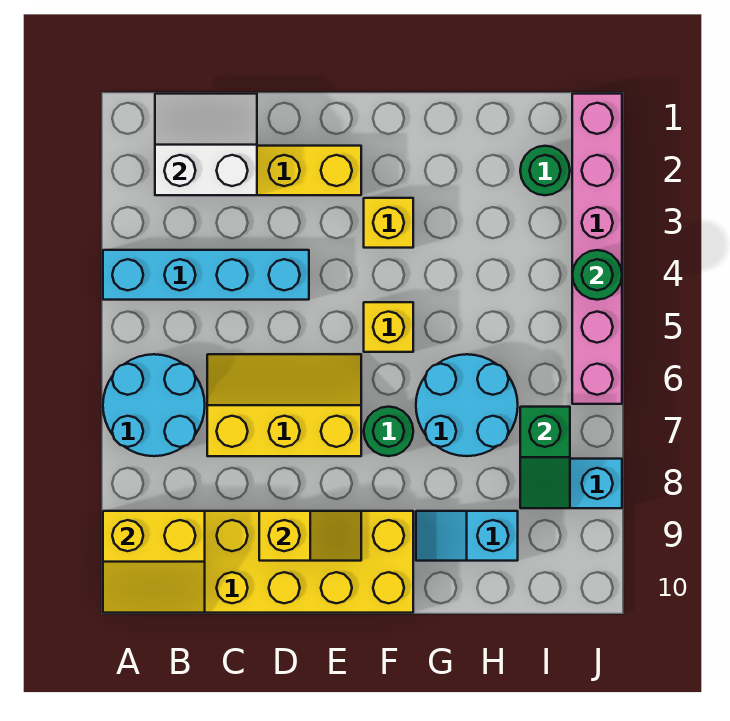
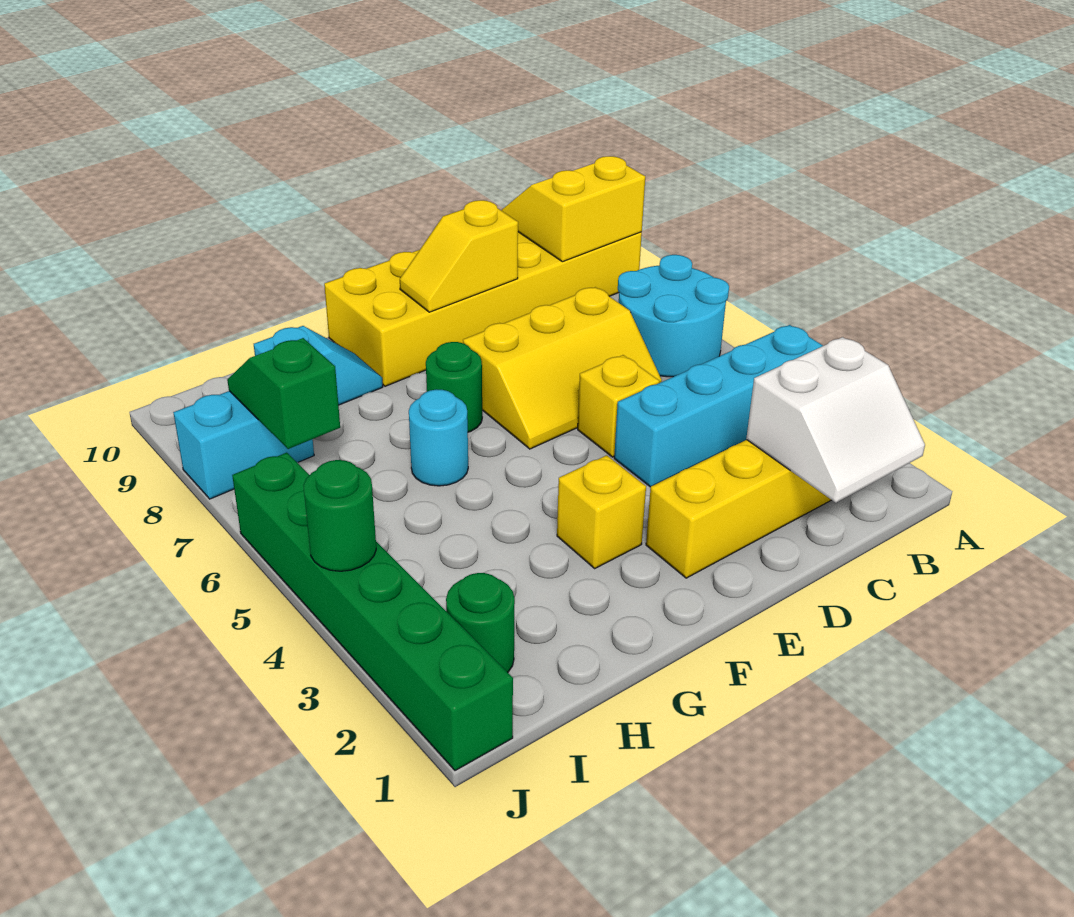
yellow brick F5 level 1 -> yellow brick D5 level 1
cyan round brick G6:H7 level 1 -> cyan round brick G6 level 1
pink brick J1:J6 level 1 -> green brick J1:J6 level 1

